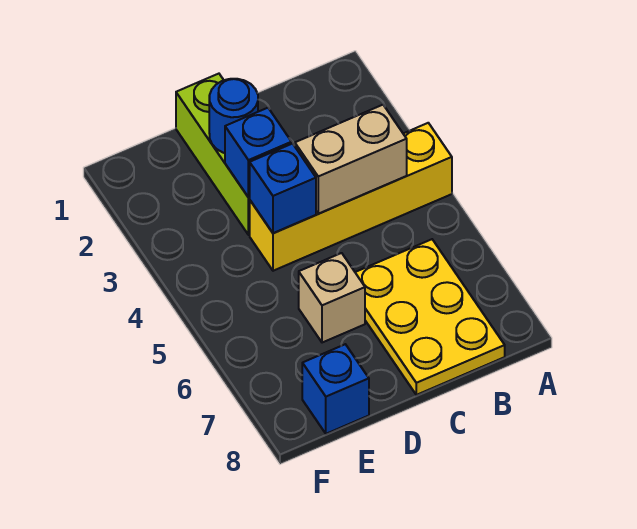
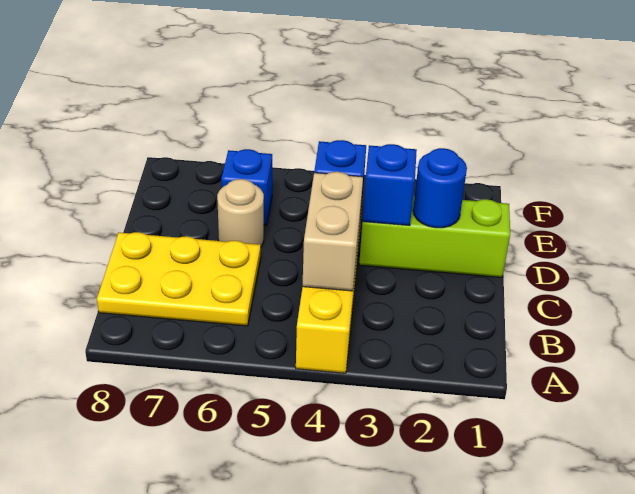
tan brick D6 level 1 -> tan round brick D6 level 1
blue brick E8 level 1 -> blue brick E6 level 1

